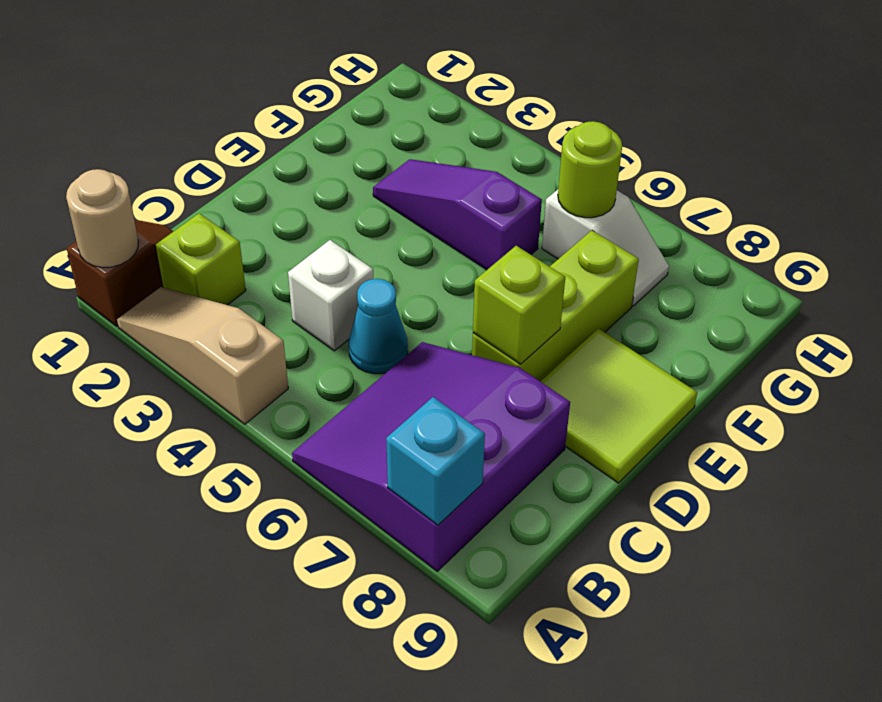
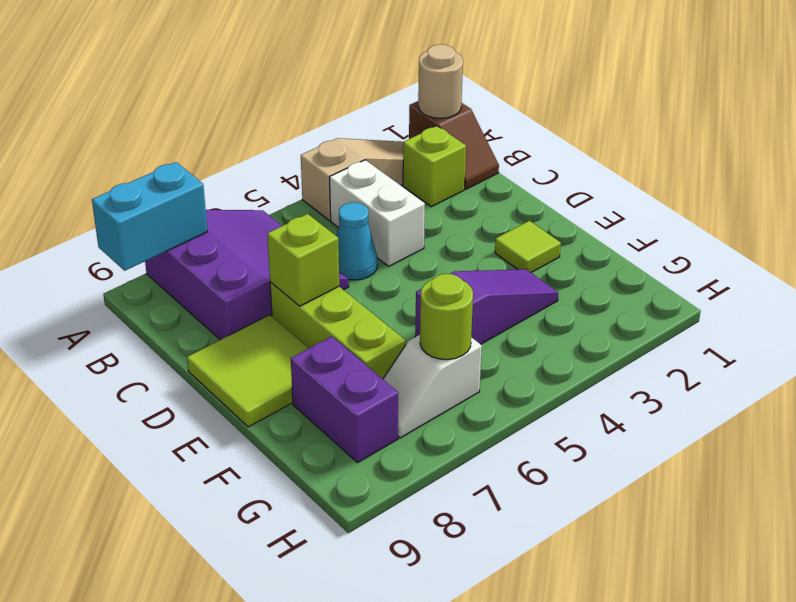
cyan brick A8 level 2 -> cyan brick A8:A9 level 2
white brick C4 level 1 -> white brick B4:C4 level 1
none -> lime tile E2 level 1
none -> purple brick F8:G8 level 1

